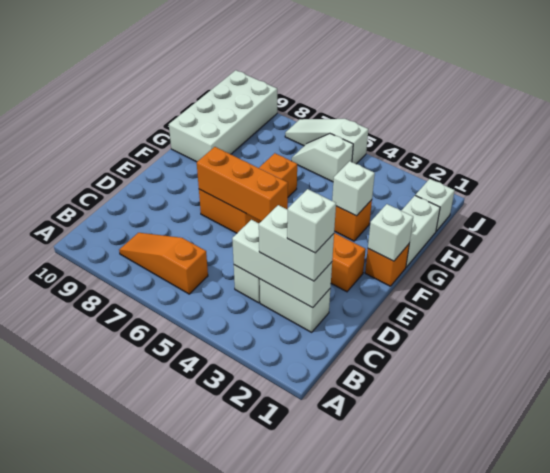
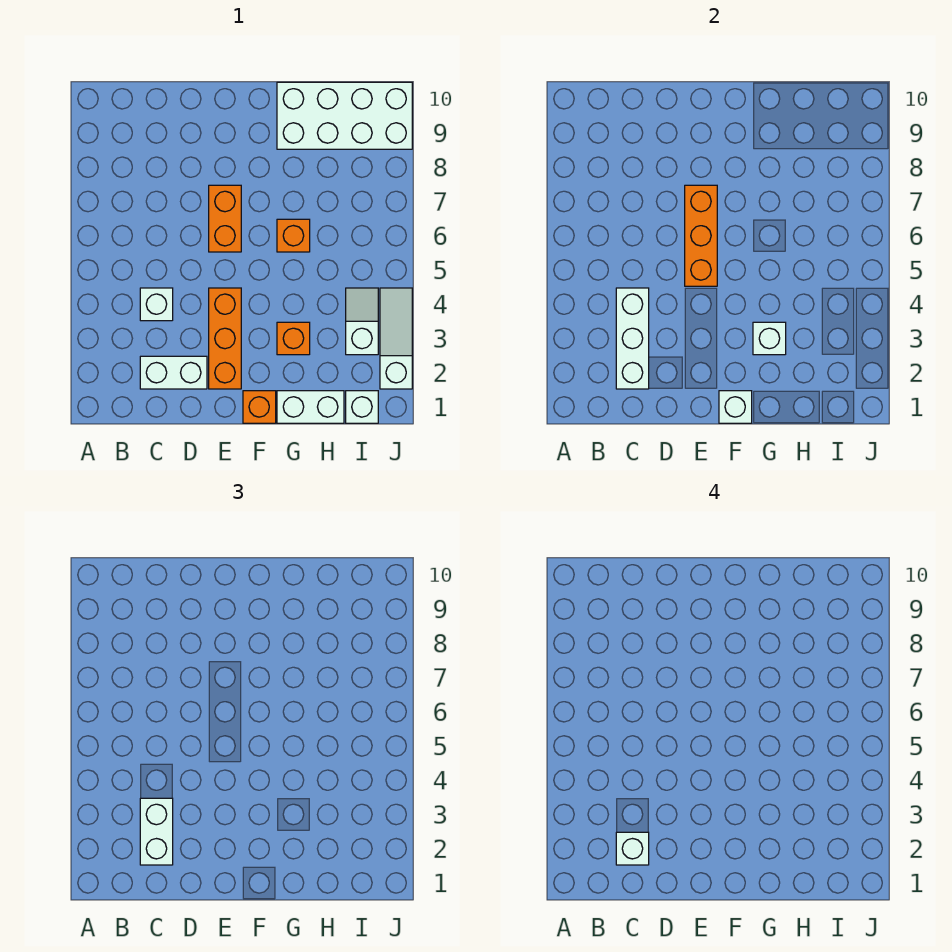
orange slope B6:B8 level 1 top 6 -> none
white brick C2:C3 level 1 -> white brick C2:D2 level 1
white slope I5:I6 level 1 top 5 -> white slope I3:I4 level 1 top 3
white slope J5:J7 level 1 top 5 -> white slope J2:J4 level 1 top 2

